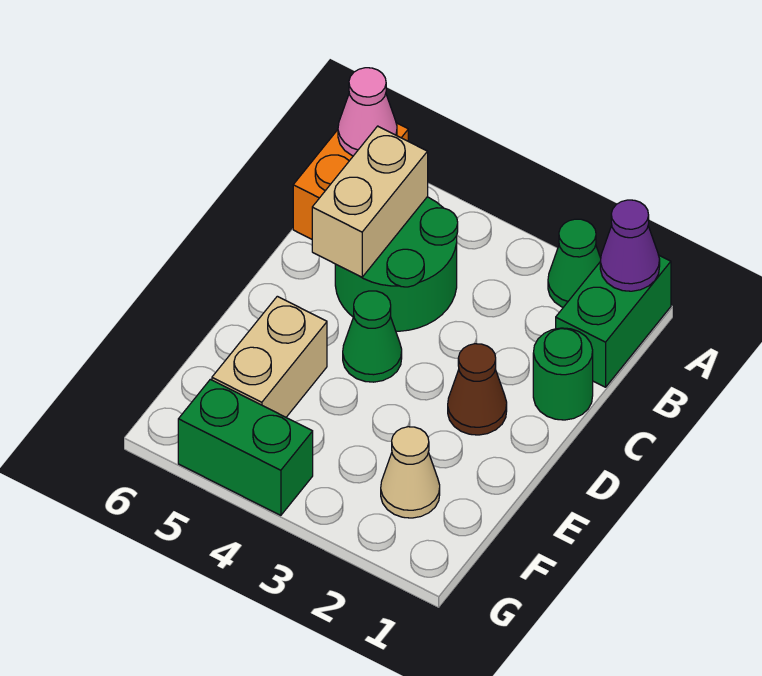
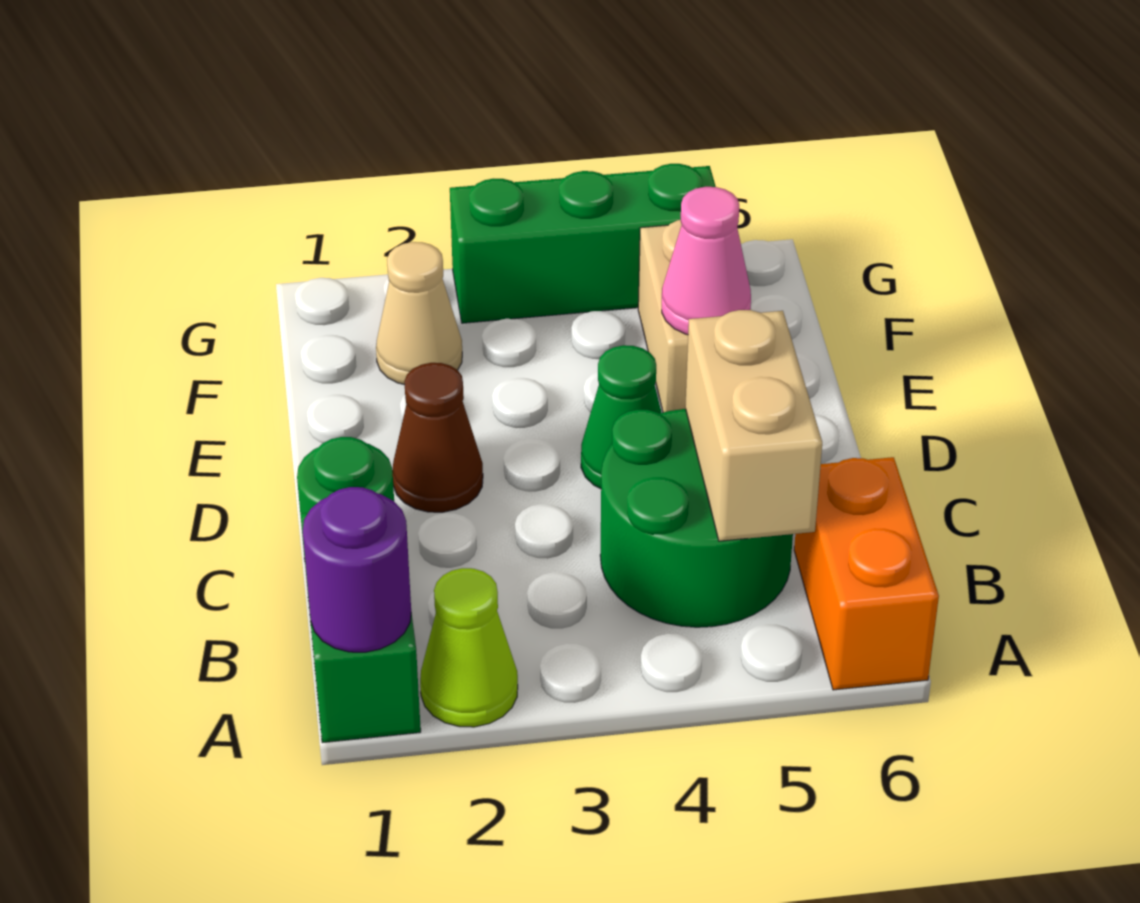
purple cone A1 level 2 -> purple round brick A1 level 2
green cone A2 level 1 -> lime cone A2 level 1
pink cone A6 level 2 -> pink cone E5 level 2
green brick G4:G5 level 1 -> green brick G3:G5 level 1

